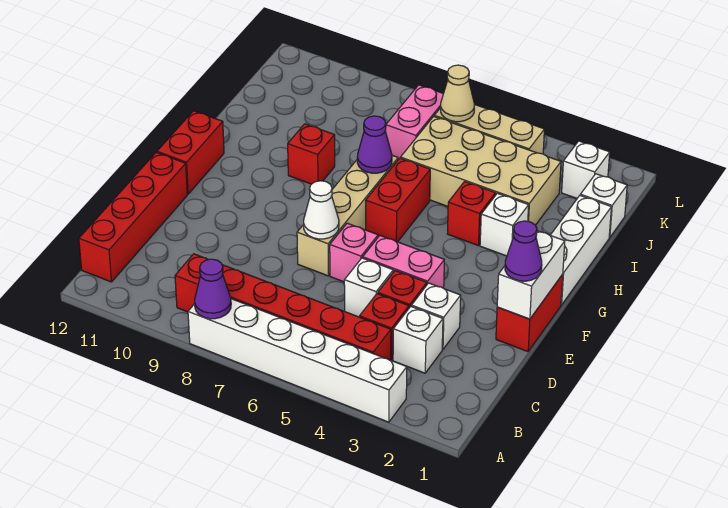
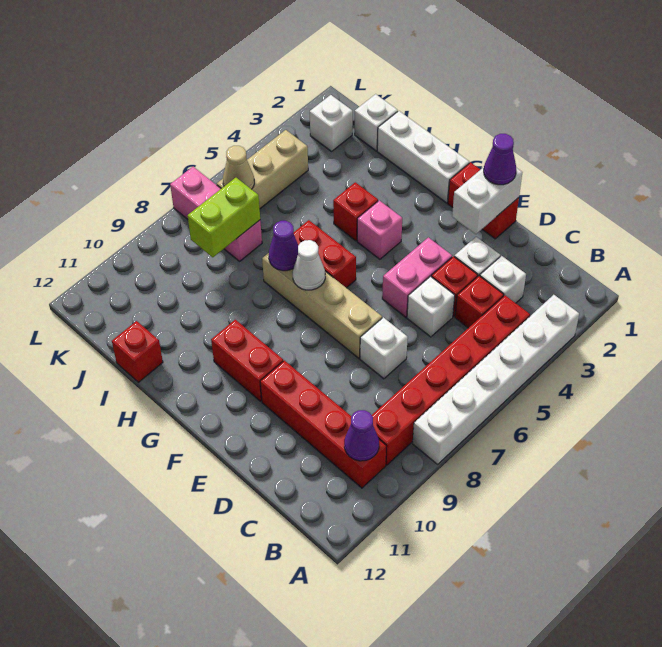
purple cone A8 level 2 -> purple cone B10 level 2
red brick B12:E12 level 1 -> red brick B10:E10 level 1
white brick E1:F1 level 2 -> white brick E1:E2 level 2
pink brick E6 level 1 -> pink brick G4 level 1
white cone E7 level 2 -> white cone G7 level 2
red brick F12:G12 level 1 -> red brick F10:G10 level 1
white brick H3 level 1 -> white brick D7 level 1
red brick H9 level 1 -> red brick I12 level 1
tan brick I3:J6 level 1 -> none
pink brick J7:K7 level 1 -> pink brick J7:L7 level 1
none -> lime brick J7:J8 level 2

